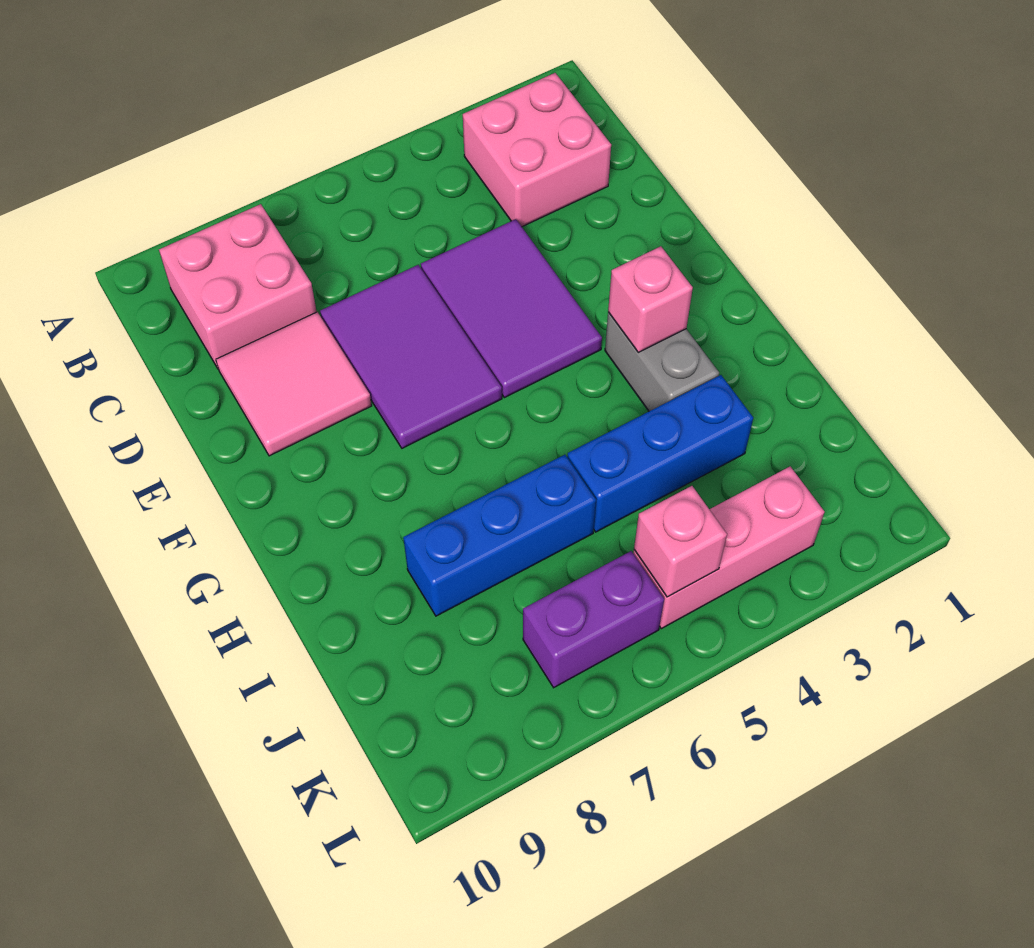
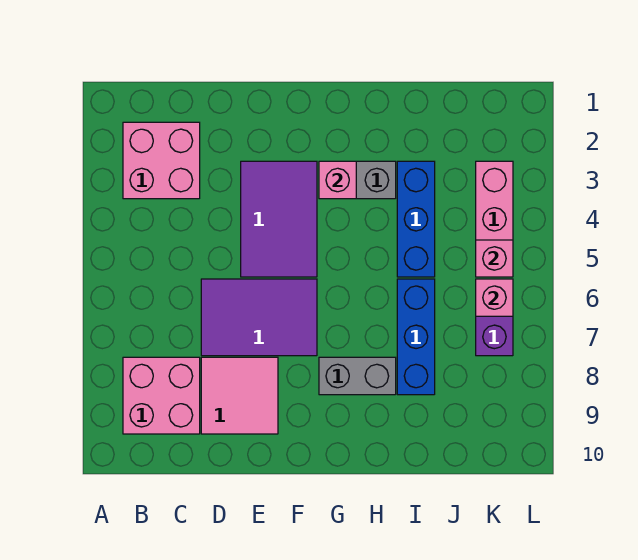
purple tile D4:F5 level 1 -> purple tile E3:F5 level 1
none -> grey brick G8:H8 level 1
none -> pink brick K6 level 2

